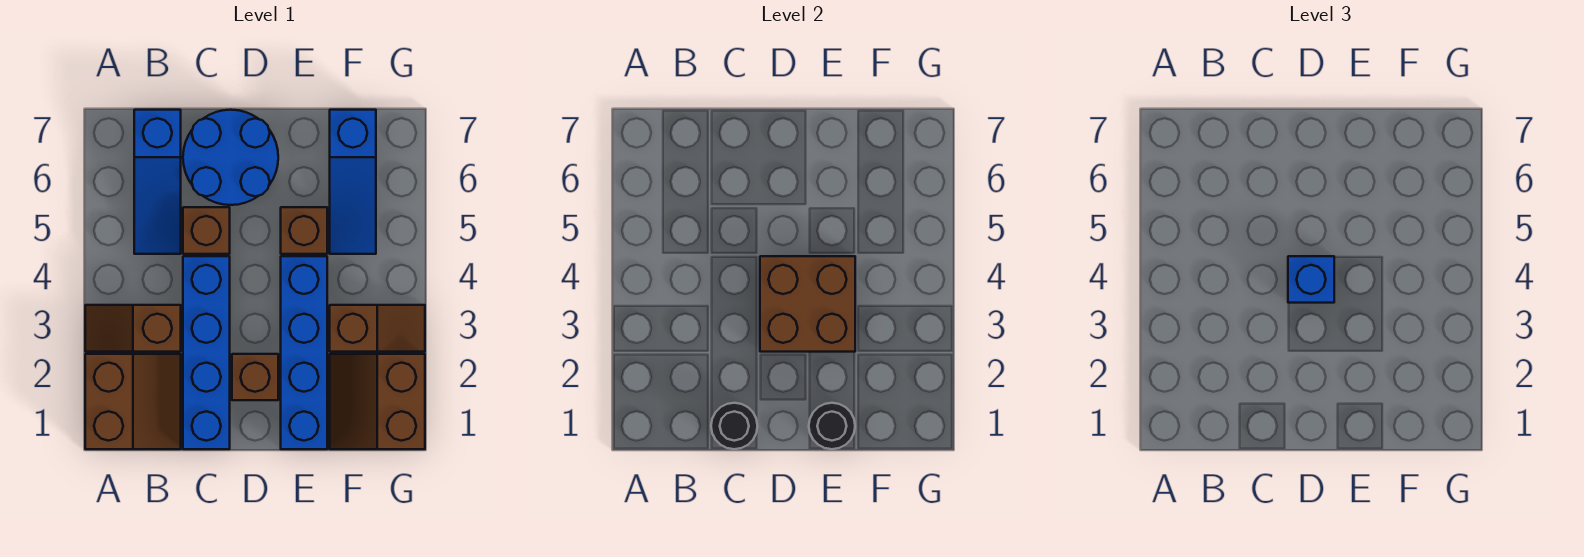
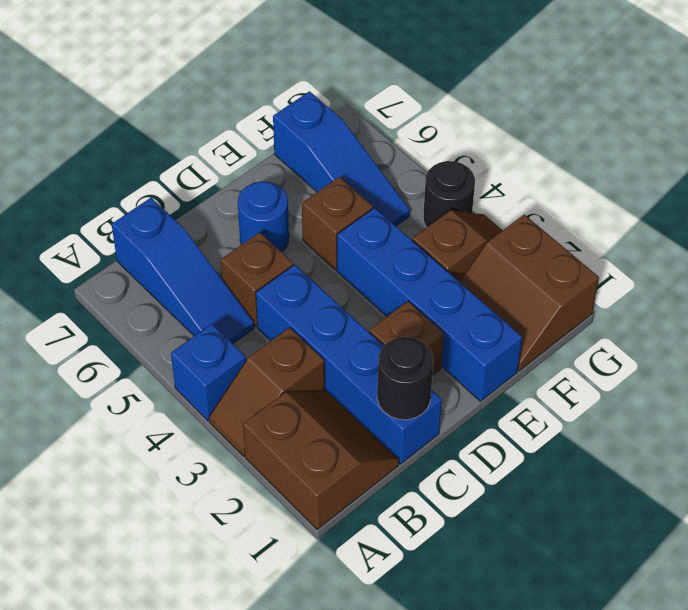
blue round brick C6:D7 level 1 -> blue round brick D6 level 1
brown brick D3:E4 level 2 -> none
blue brick D4 level 3 -> blue brick A4 level 1
black round brick E1 level 2 -> black round brick G4 level 1

